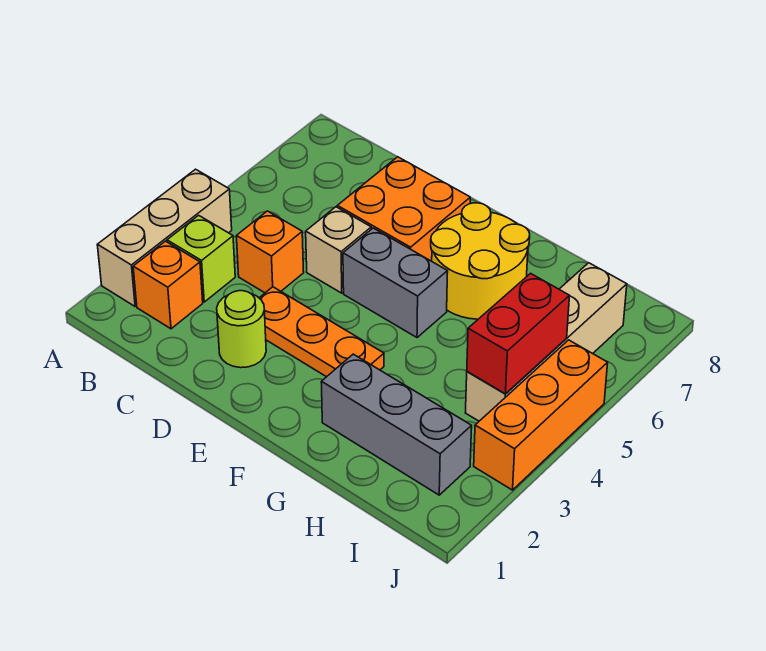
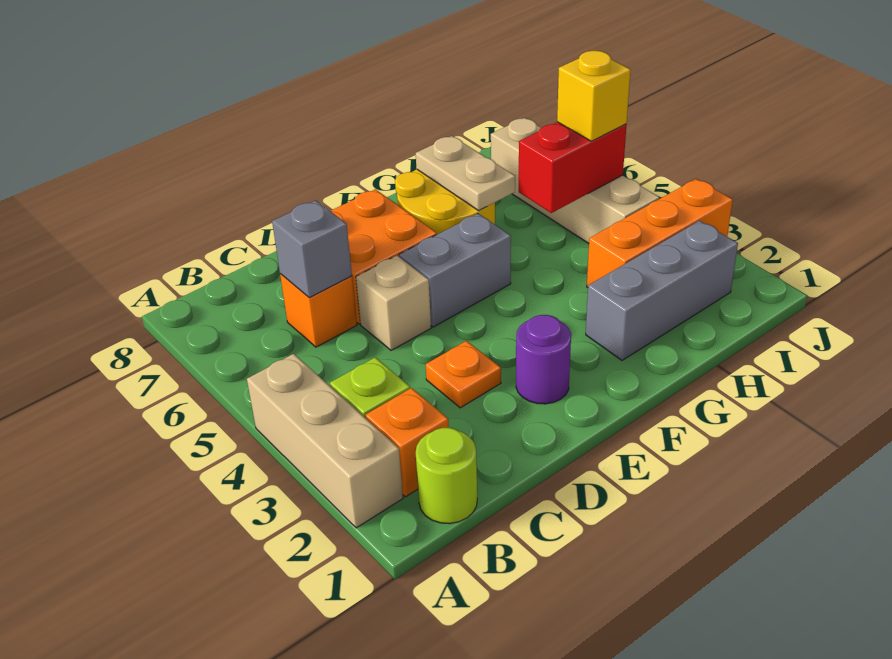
orange brick C4 level 1 -> orange brick C6 level 1
none -> grey brick C6 level 2
lime round brick D2 level 1 -> lime round brick B1 level 1
orange plate D3:F3 level 1 -> orange plate D3 level 1
none -> purple round brick E2 level 1
none -> tan plate G6:G7 level 2
red brick I4:I5 level 2 -> red brick H5:I5 level 2
none -> yellow brick I5 level 3
orange brick J3:J5 level 1 -> orange brick H3:J3 level 1

